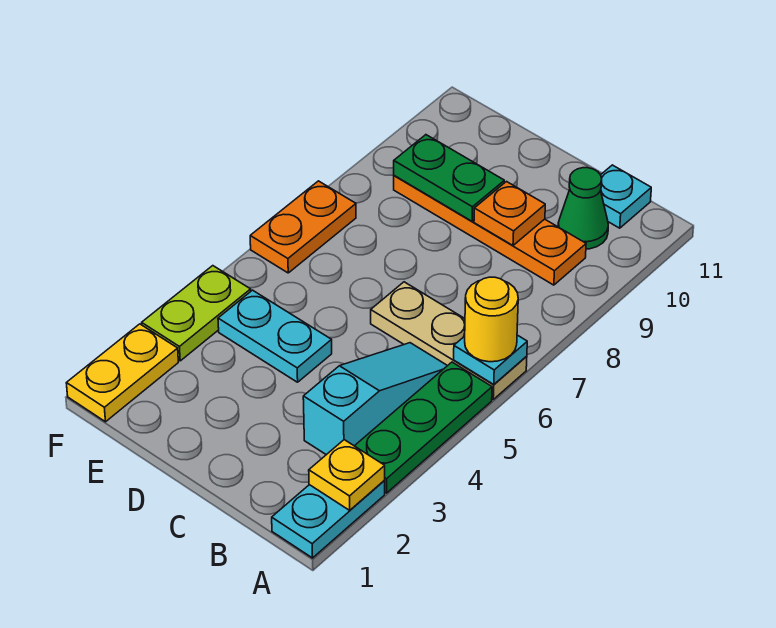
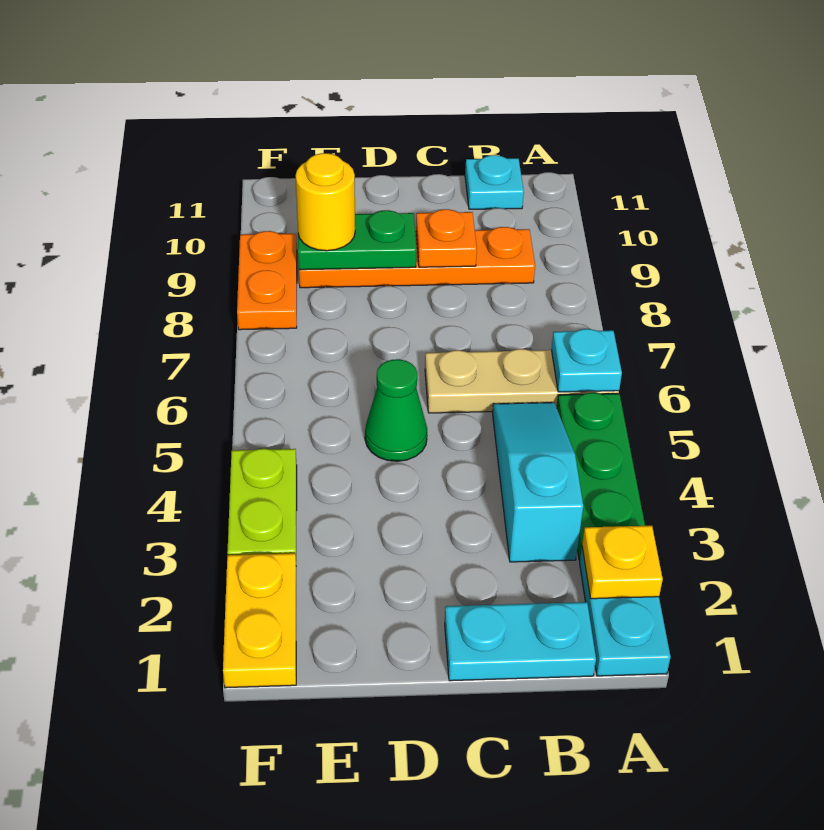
yellow round brick A6 level 3 -> yellow round brick E9 level 3
green cone B10 level 1 -> green cone D5 level 1
cyan plate D4:E4 level 1 -> cyan plate B1:C1 level 1
orange plate F6:F7 level 1 -> orange plate F8:F9 level 1

